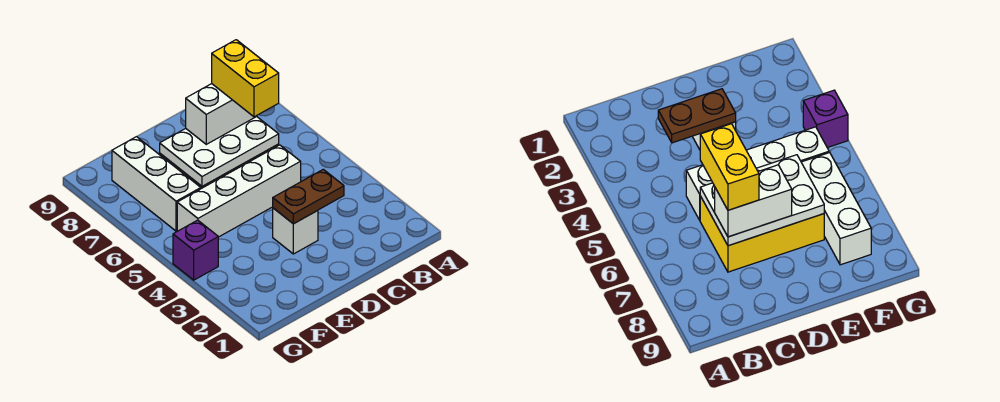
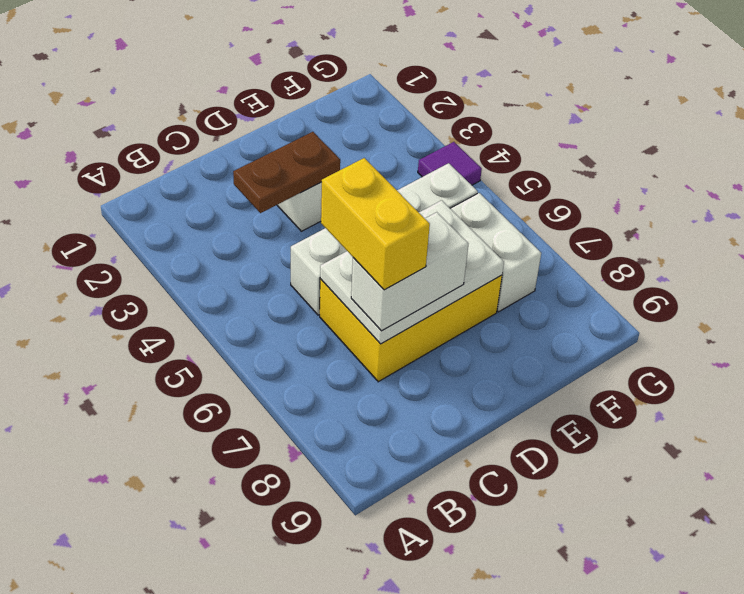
white brick F6:F8 level 1 -> white brick F6:F7 level 1
purple brick G4 level 1 -> purple tile G4 level 1

